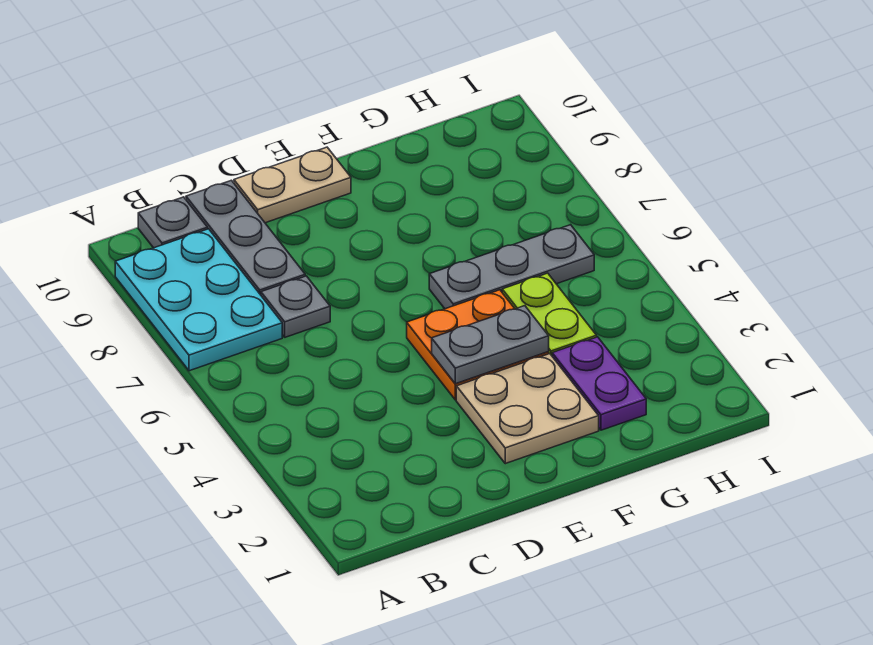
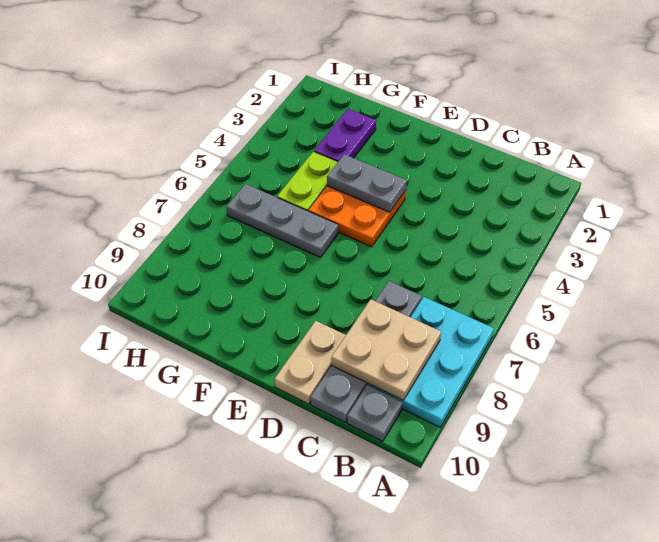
tan plate D10:E10 level 1 -> tan plate D9:D10 level 1
tan plate E2:F3 level 1 -> tan plate B8:C9 level 2

